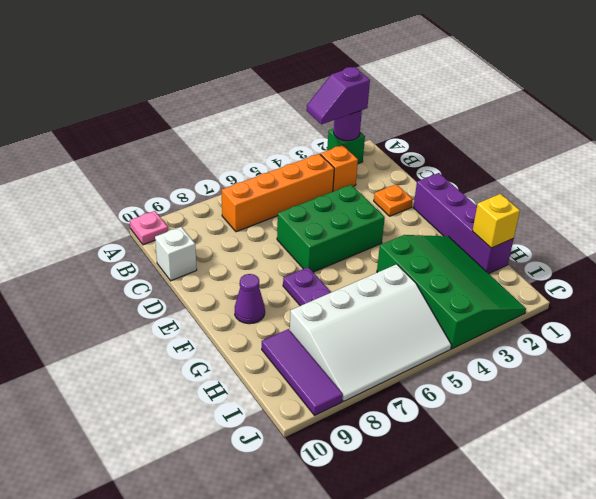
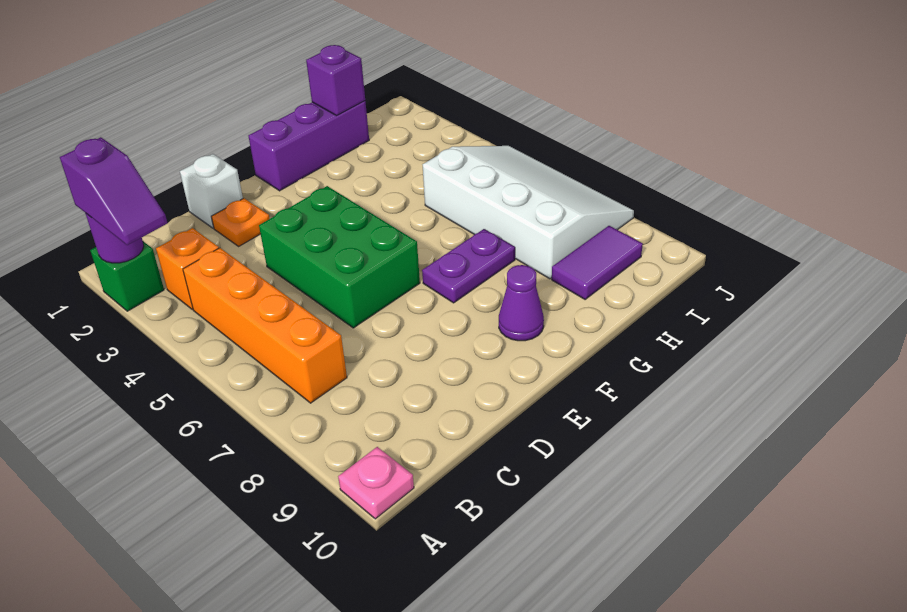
white brick C10 level 1 -> white brick D1 level 1
purple brick E1:H1 level 1 -> purple brick F1:H1 level 1
green slope G2:J4 level 1 top 4 -> none
yellow brick H1 level 2 -> purple brick H1 level 2
purple tile H9:J9 level 1 -> purple tile H9:I9 level 1

